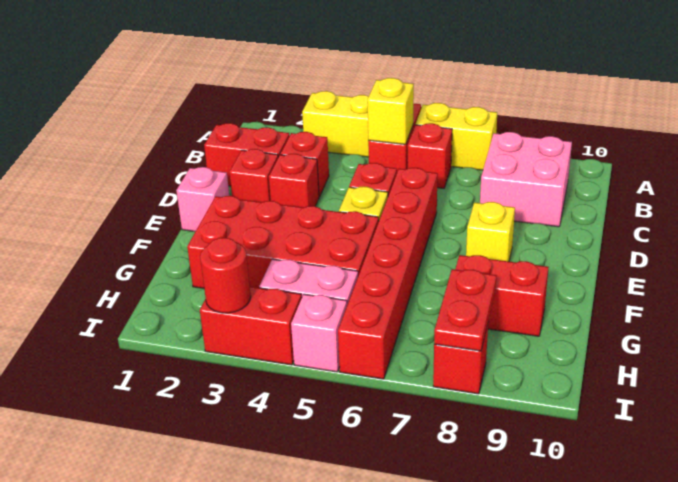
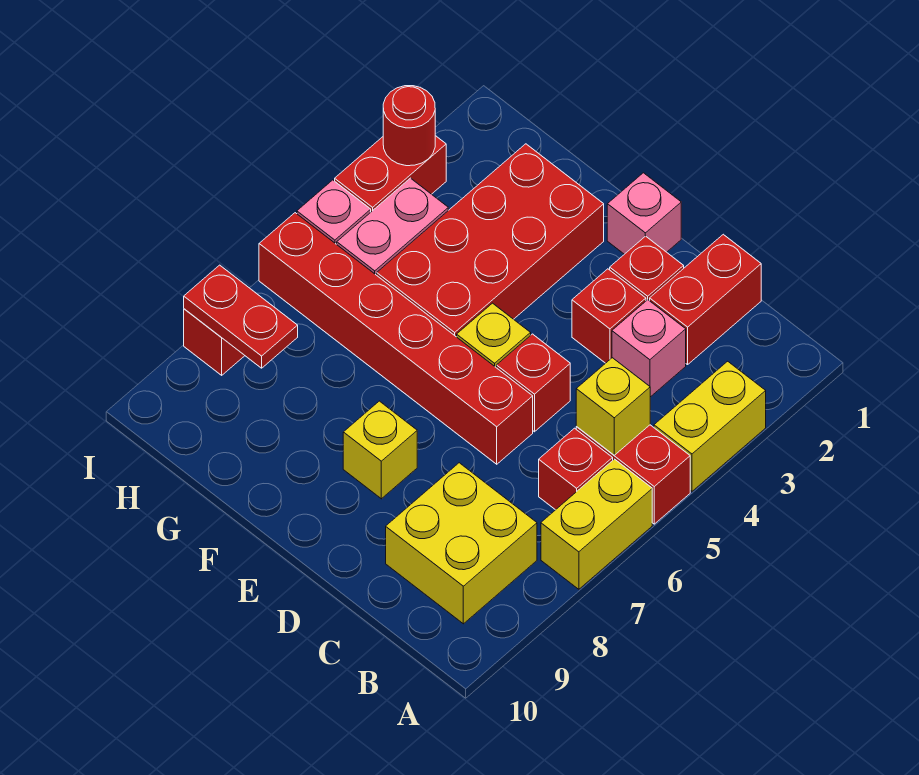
pink brick B8:C9 level 1 -> yellow brick B8:C9 level 1
red brick C3 level 1 -> pink brick C3 level 1
red brick G8:G9 level 1 -> none

